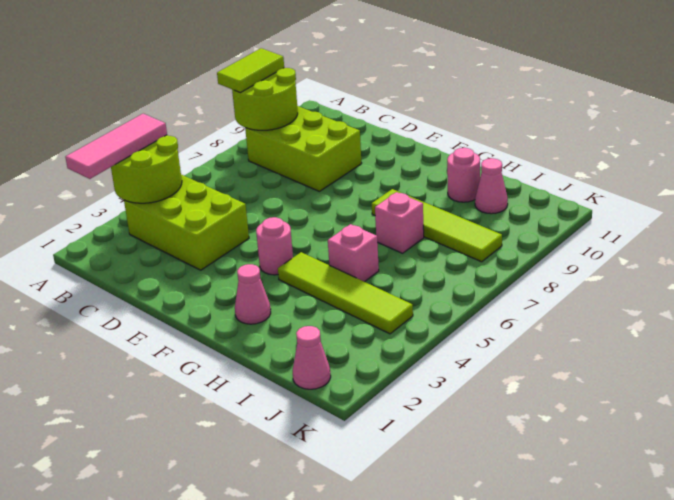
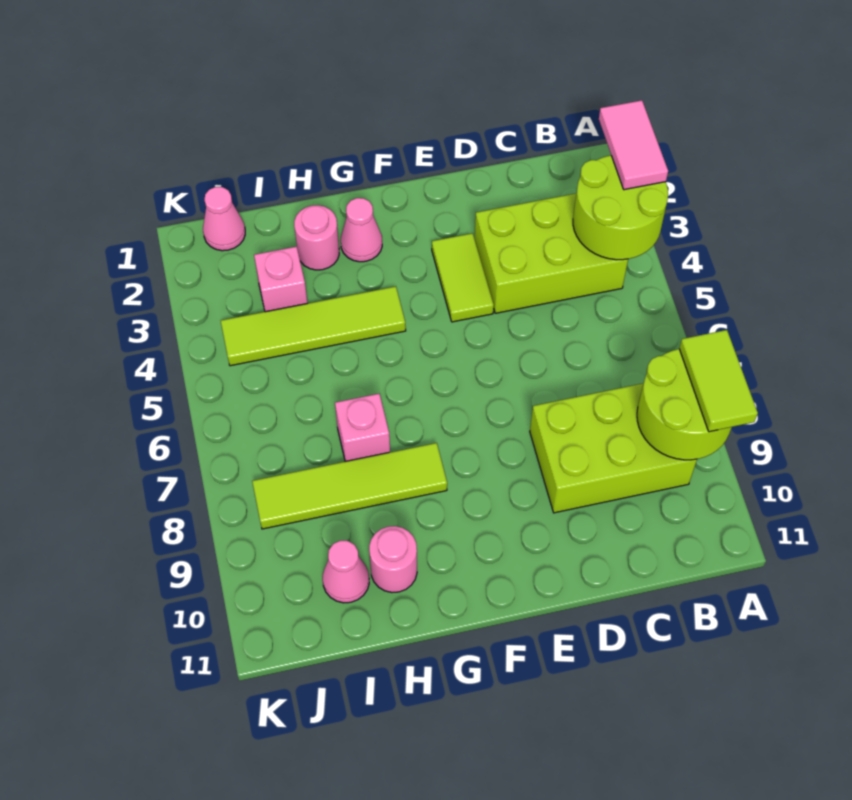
pink tile A2:A4 level 3 -> pink tile A2:A3 level 3
none -> lime tile E3:E4 level 1
pink round brick F4 level 1 -> pink round brick H2 level 1
pink brick H5 level 1 -> pink brick I3 level 1

